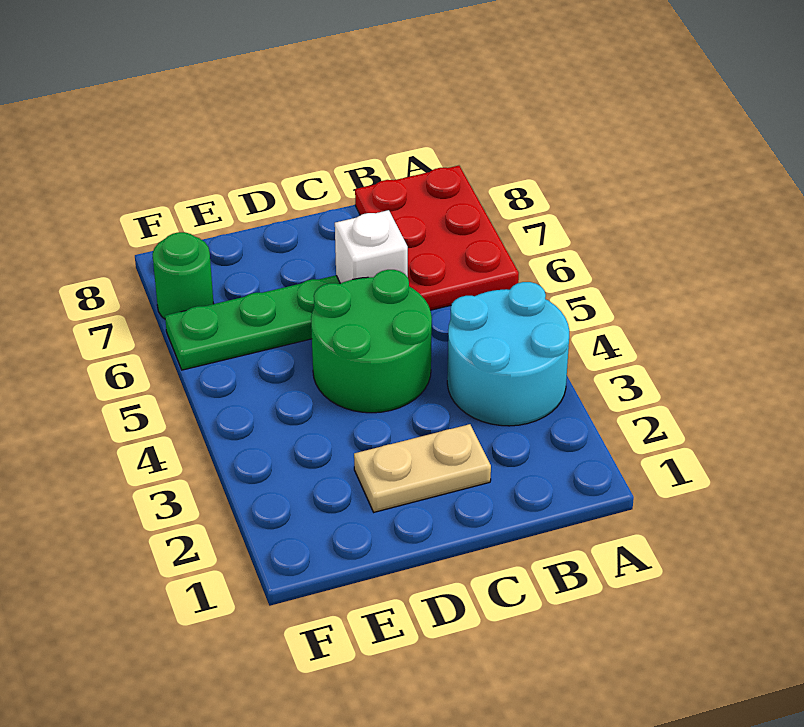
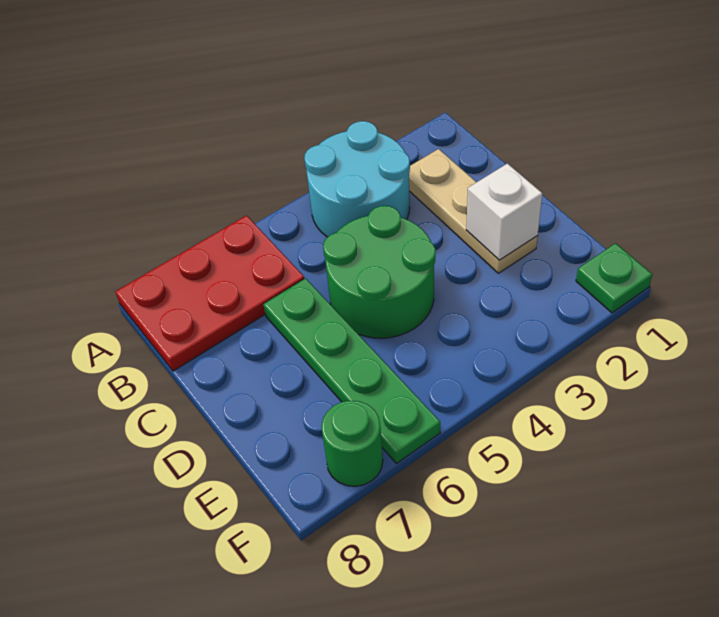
tan plate C2:D2 level 1 -> tan plate B2:D2 level 1
white brick C6 level 2 -> white brick D2 level 2
none -> green plate F1 level 1

